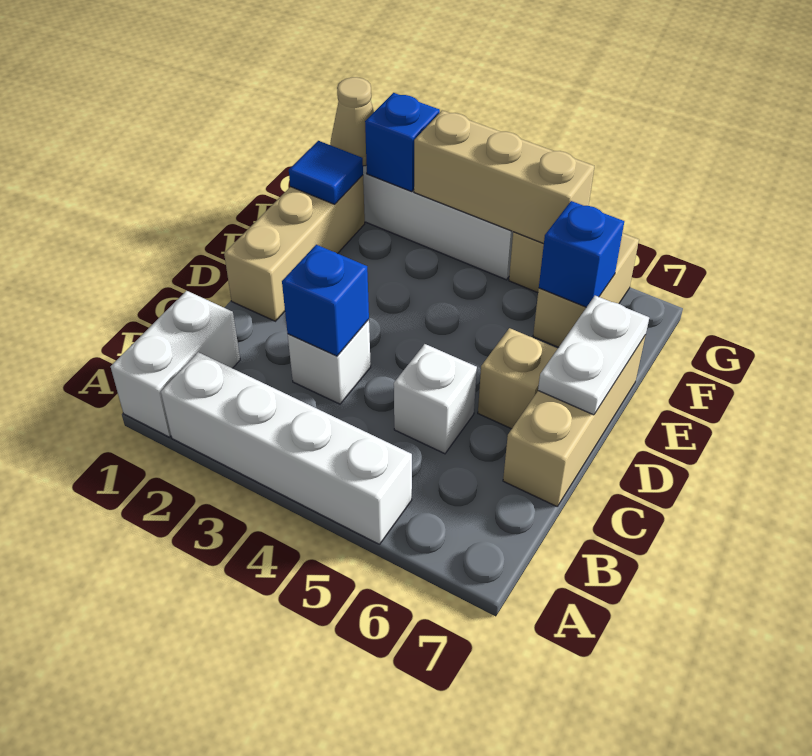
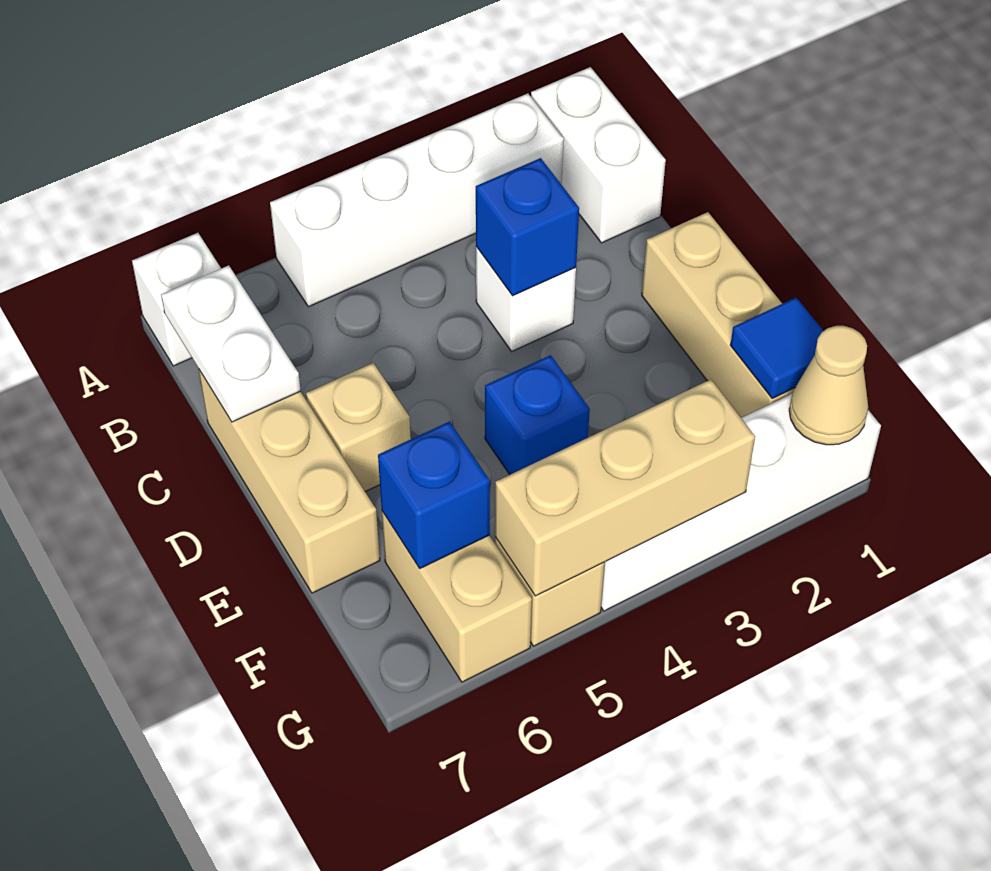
white brick C5 level 1 -> white brick A7 level 1
white plate D7:E7 level 2 -> white plate B7:C7 level 2
blue brick G2 level 2 -> blue brick E4 level 1

